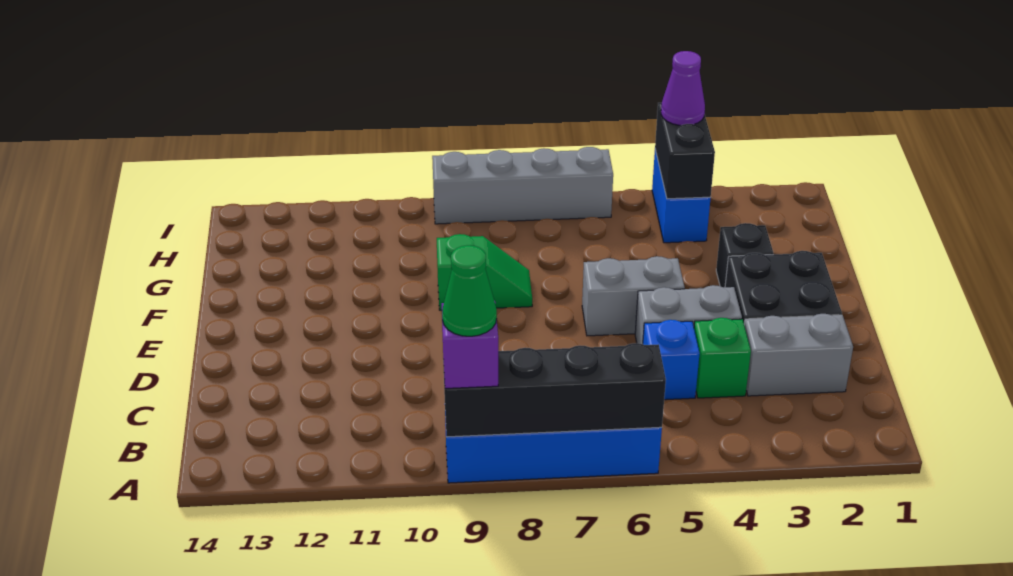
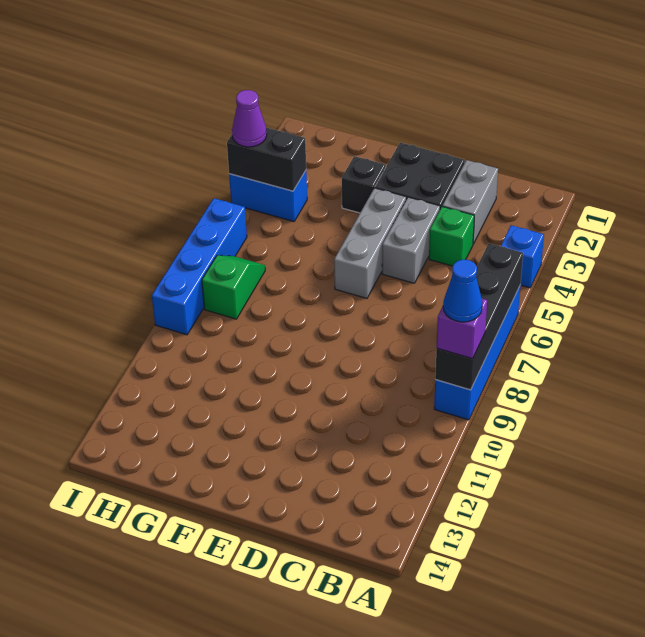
green cone A9 level 4 -> blue cone A9 level 4
blue brick C5 level 1 -> blue brick A4 level 1
grey brick E5:E6 level 1 -> grey brick E4:E6 level 1
green slope F8:F9 level 1 top 9 -> green slope H7:H8 level 1 top 8
grey brick I6:I9 level 1 -> blue brick I6:I9 level 1

